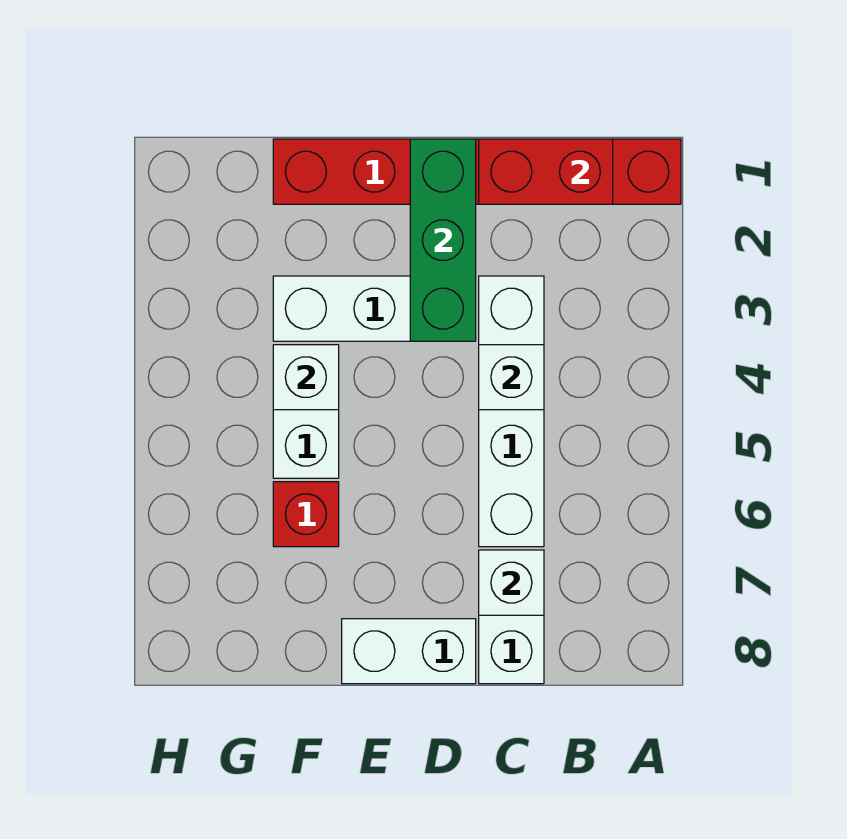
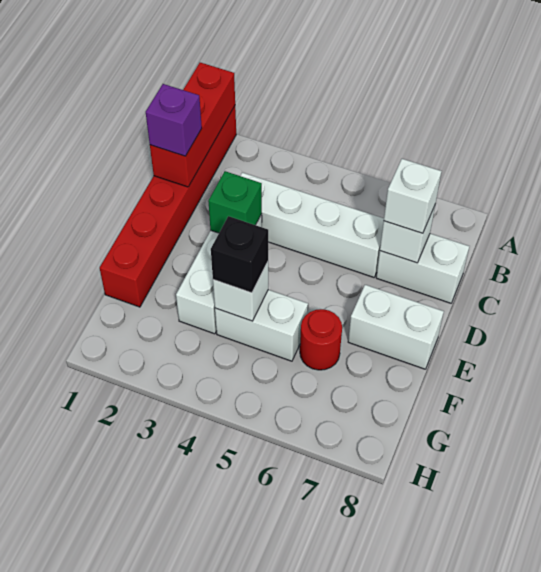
red brick B1:C1 level 2 -> red brick A1:C1 level 2
none -> purple brick C1 level 3
white brick C4 level 2 -> white brick C7 level 3
green brick D1:D3 level 2 -> green brick D3 level 2
white brick D8:E8 level 1 -> white brick E7:E8 level 1
none -> black brick F4 level 3
red brick F6 level 1 -> red round brick F6 level 1

